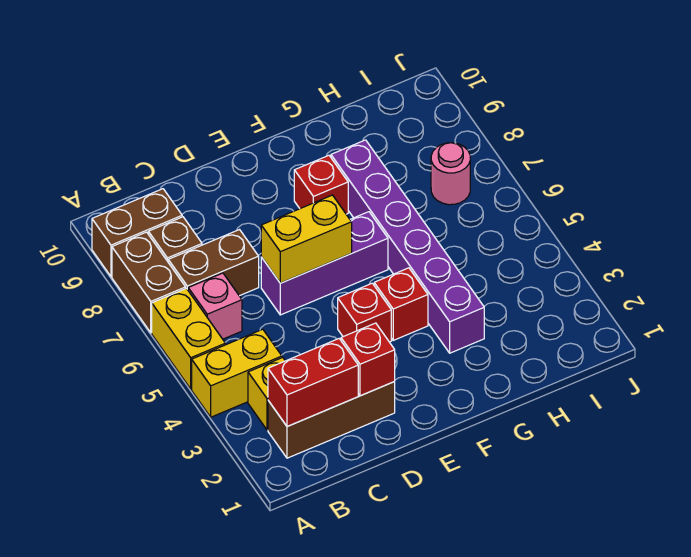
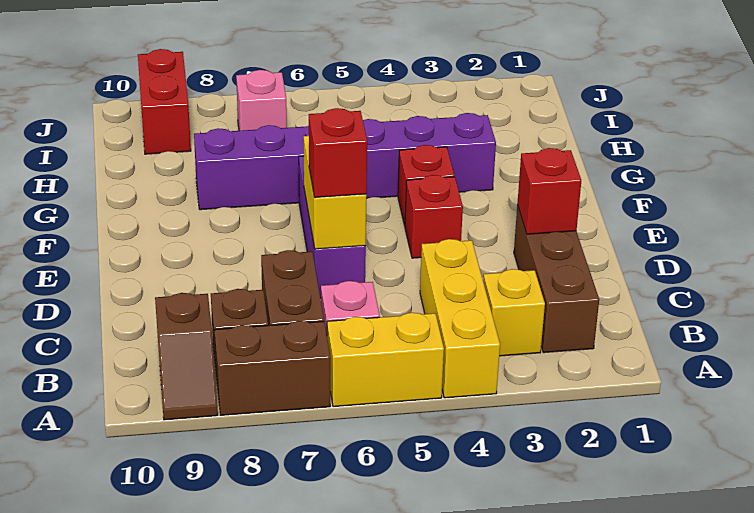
yellow brick A4:B4 level 1 -> yellow brick A4:C4 level 1
brown brick A9:B9 level 1 -> brown slope A9:B9 level 1 top B
red brick B2:C2 level 2 -> red brick I9:J9 level 1
red brick F8 level 1 -> red brick D6 level 3
pink round brick I7 level 1 -> pink brick I7 level 1

